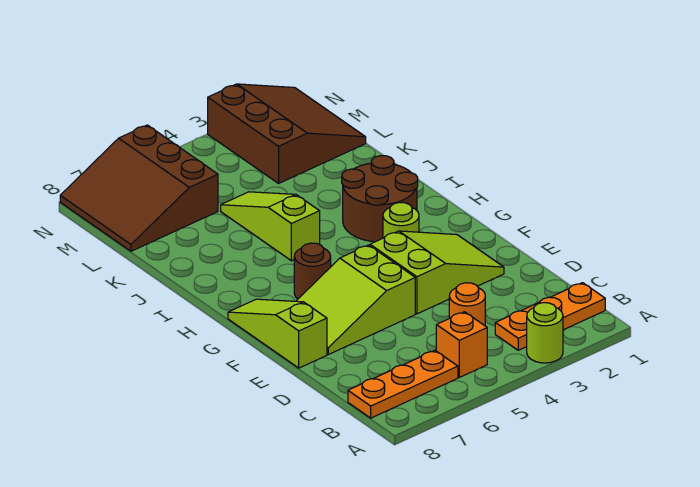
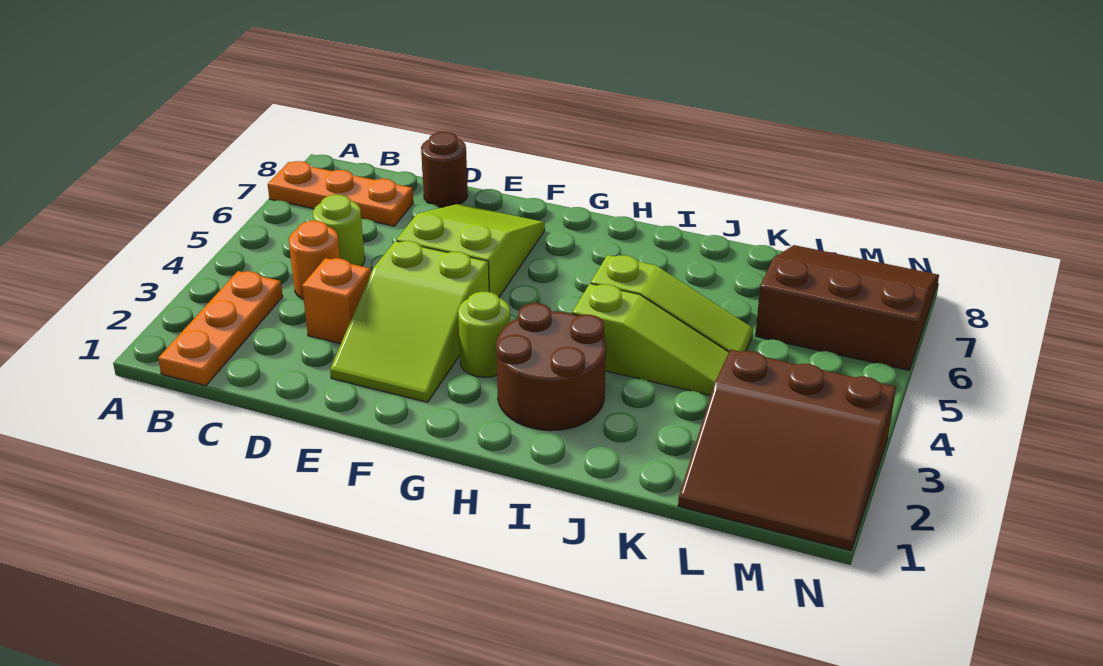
lime round brick A3 level 1 -> lime round brick C5 level 1
orange brick B5 level 1 -> orange brick D3 level 1
orange plate B6:B8 level 1 -> orange plate A7:C7 level 1
lime slope E8:G8 level 1 top E -> lime slope I4:K4 level 1 top I
brown round brick G6 level 1 -> brown round brick D8 level 1

